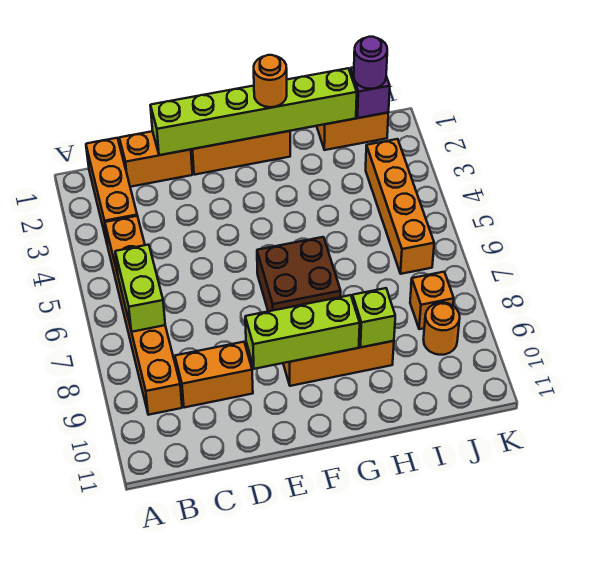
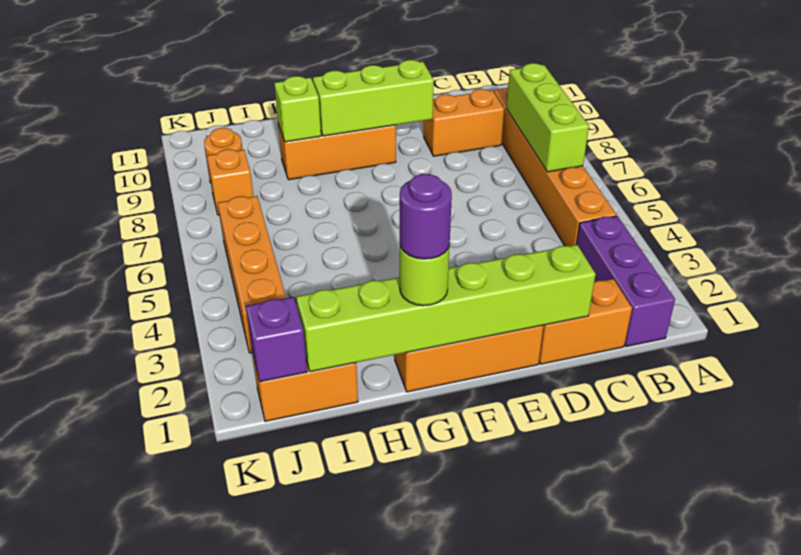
orange brick B1:B3 level 1 -> purple brick B1:B3 level 1
lime brick B6:B7 level 2 -> lime brick B6:B8 level 2
brown brick F6:G7 level 1 -> none
orange round brick G1 level 3 -> lime round brick G1 level 3
purple round brick J1 level 3 -> purple round brick G1 level 4

